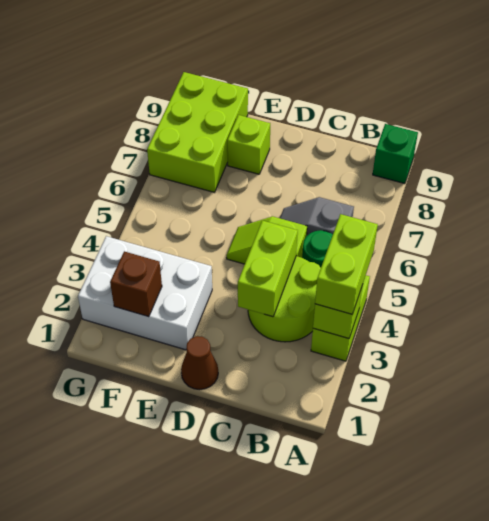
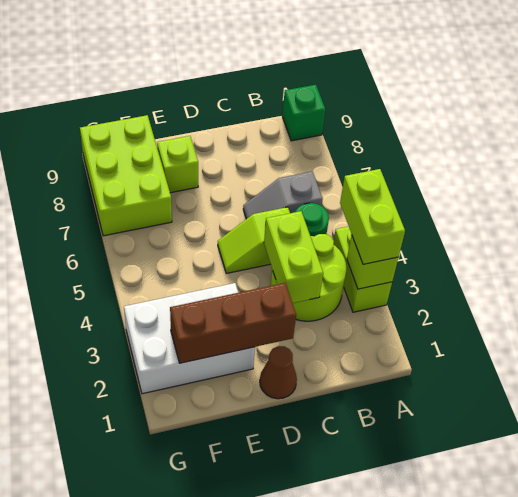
brown brick F2 level 2 -> brown brick D2:F2 level 2

